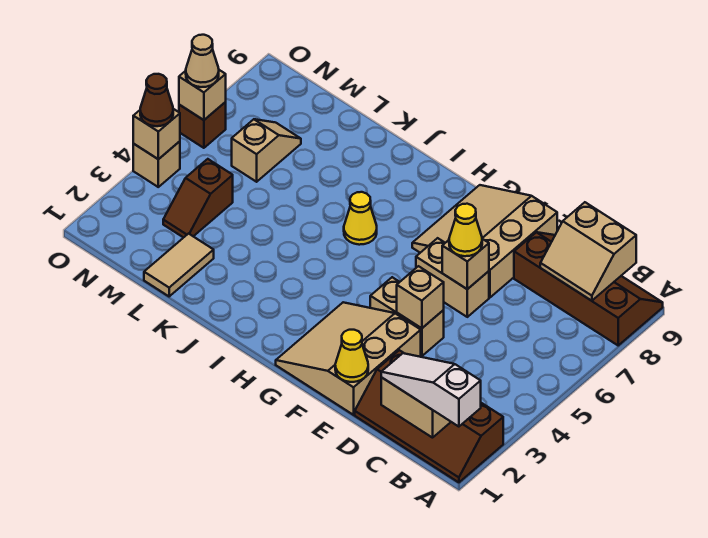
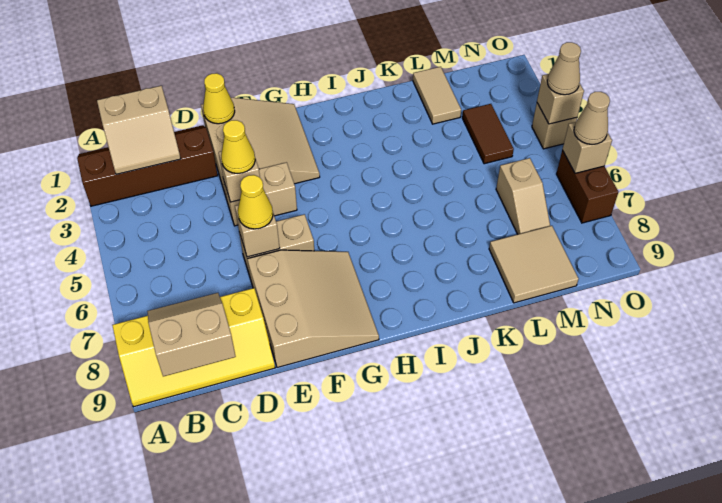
white slope A1:C1 level 3 top A -> none
brown slope A8:D9 level 1 top 8 -> yellow slope A8:D9 level 1 top 8
yellow cone I6 level 1 -> yellow cone E4 level 3
none -> tan tile L8:M9 level 1
brown slope M3:M4 level 1 top 4 -> brown tile M3:M4 level 1
brown cone O4 level 3 -> tan cone O4 level 3
brown brick O6 level 1 -> brown brick O6:O7 level 1

